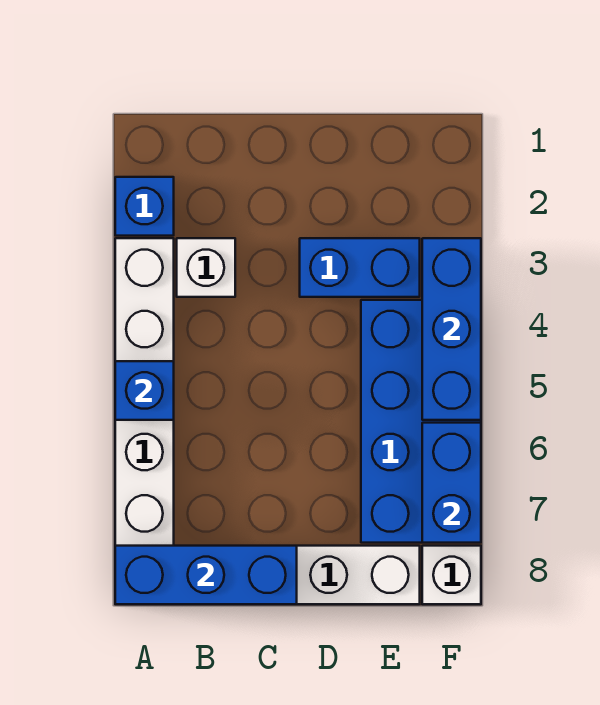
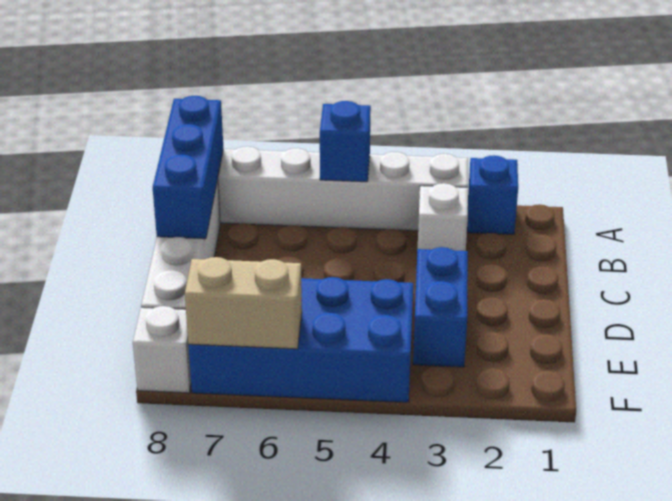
blue brick F3:F5 level 2 -> none
blue brick F6:F7 level 2 -> tan brick F6:F7 level 2

